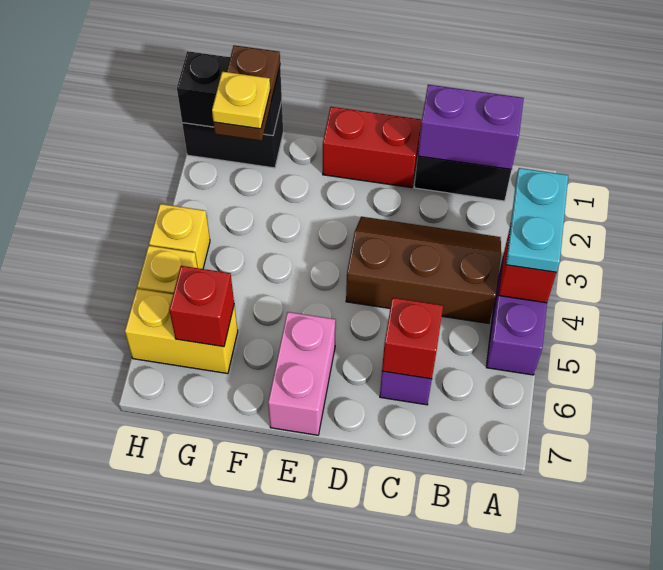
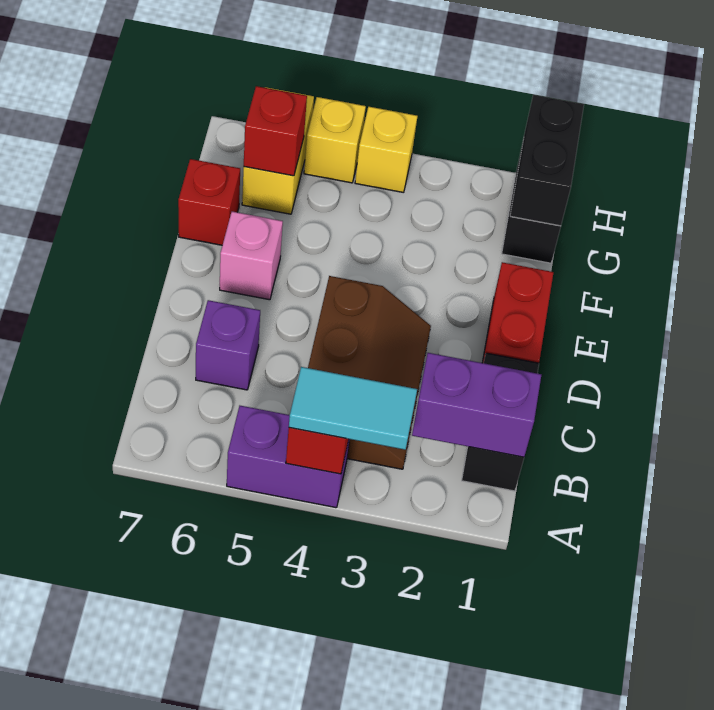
cyan plate A3:A4 level 3 -> cyan tile A3:A4 level 3
purple brick B1:C1 level 2 -> purple brick B1:B2 level 2
red brick C6 level 2 -> red brick F7 level 1
pink brick E6:E7 level 1 -> pink brick E6 level 1
brown plate G1:G2 level 3 -> none
yellow plate G2 level 4 -> none

